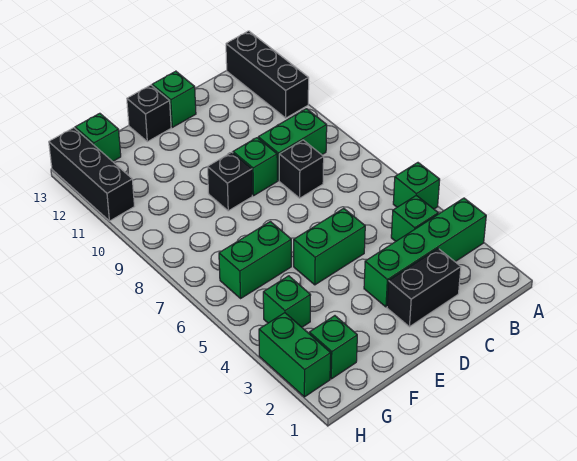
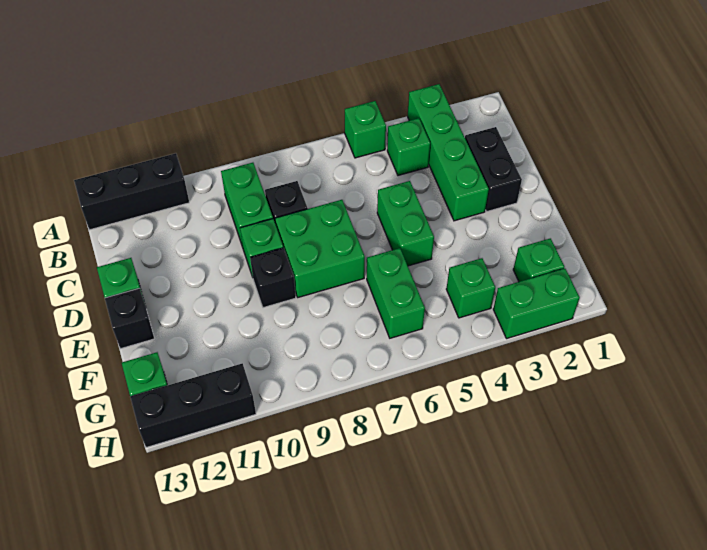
none -> green brick D7:E8 level 1

